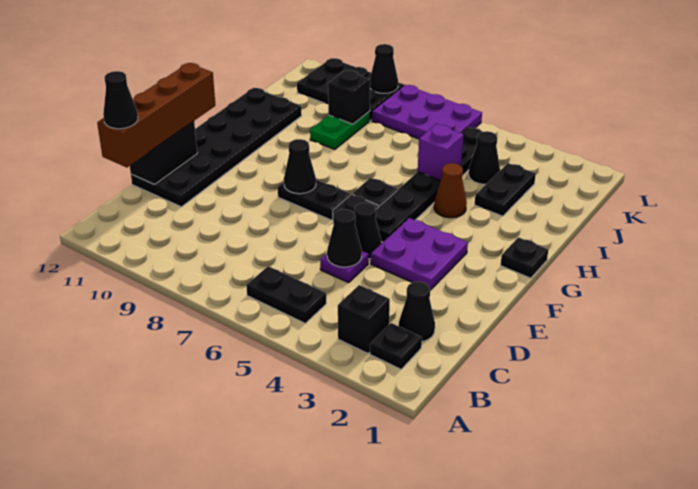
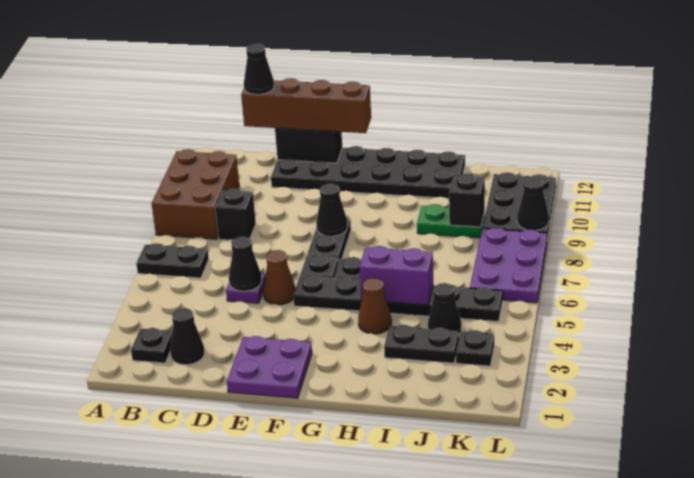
none -> brown brick A8:B10 level 1
black brick B3 level 1 -> black brick C8 level 1
black plate B5:B6 level 1 -> black plate A6:B6 level 1
purple plate E3:F4 level 1 -> purple plate E1:F2 level 1
black cone E5 level 1 -> brown cone E5 level 1
black plate G1 level 1 -> black plate K3 level 1
purple brick I5 level 2 -> purple brick H5:I5 level 2

